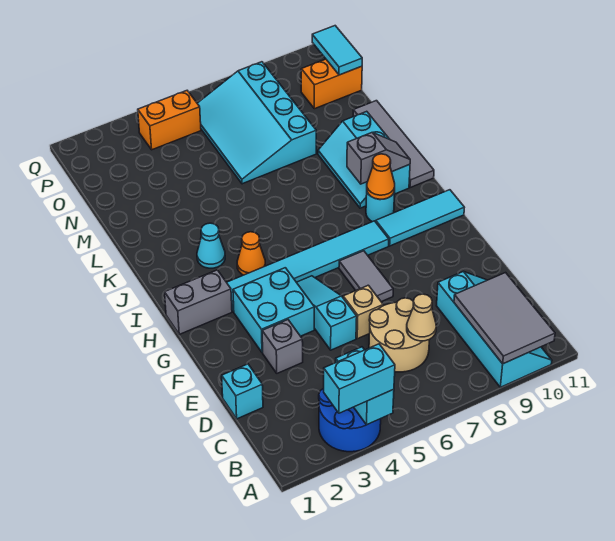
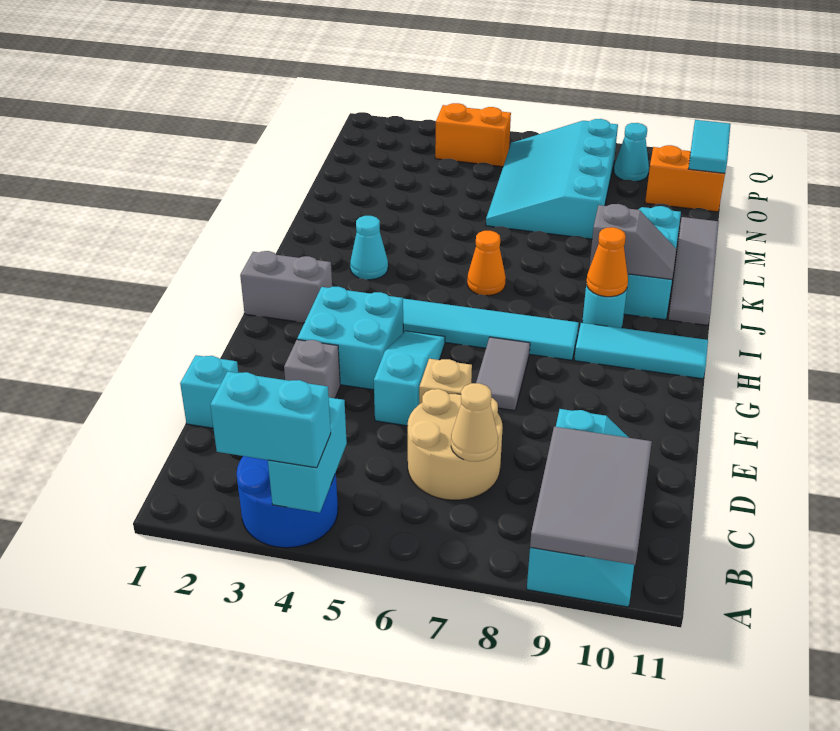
orange cone I4 level 1 -> orange cone J6 level 1
none -> cyan cone P9 level 1

